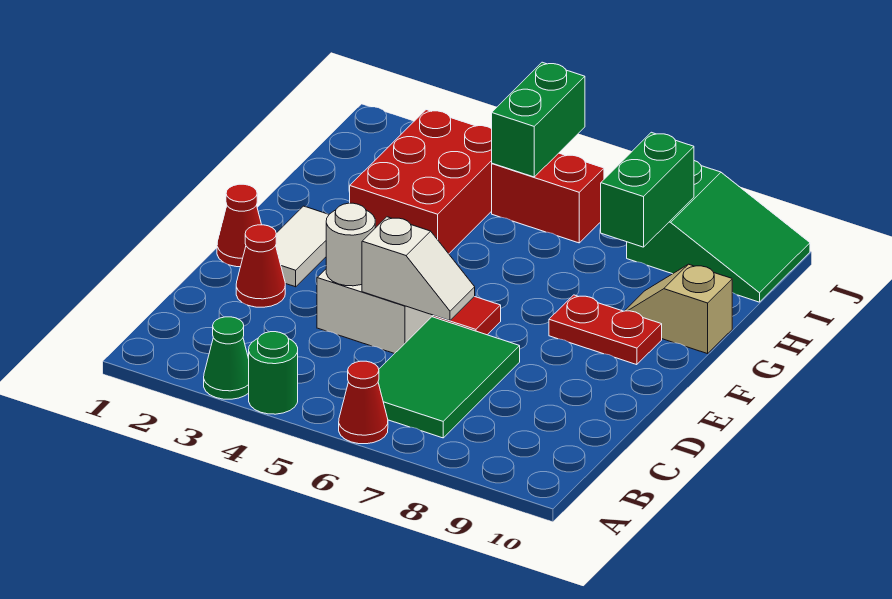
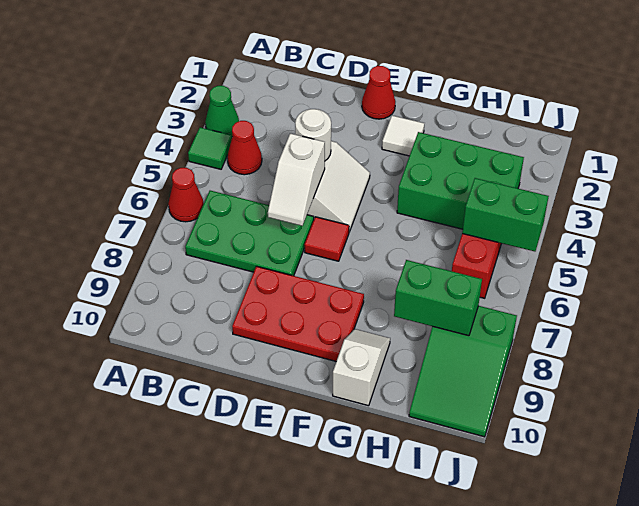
green round brick A4 level 1 -> green tile A4 level 1
green tile B6:D7 level 1 -> green plate B6:D7 level 1
red cone D2 level 1 -> red cone B4 level 1
white tile E2:F2 level 1 -> white tile F2 level 1
red plate F8:F9 level 1 -> red plate D8:F9 level 1
red brick G3:I4 level 1 -> green brick G3:I4 level 1
tan slope G9:G10 level 1 top 10 -> white slope G9:G10 level 1 top 10

